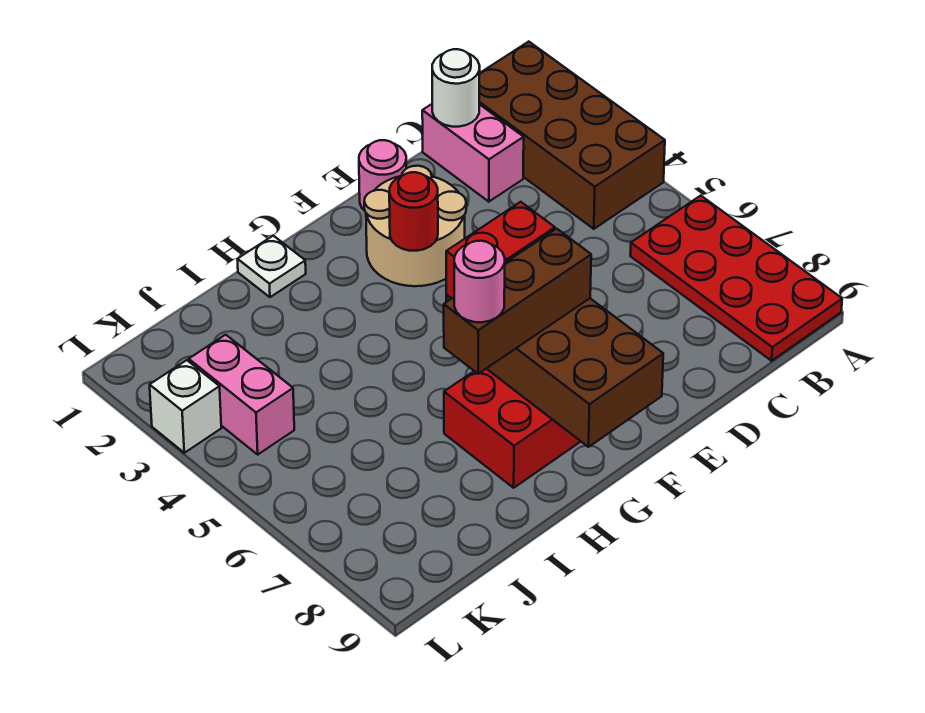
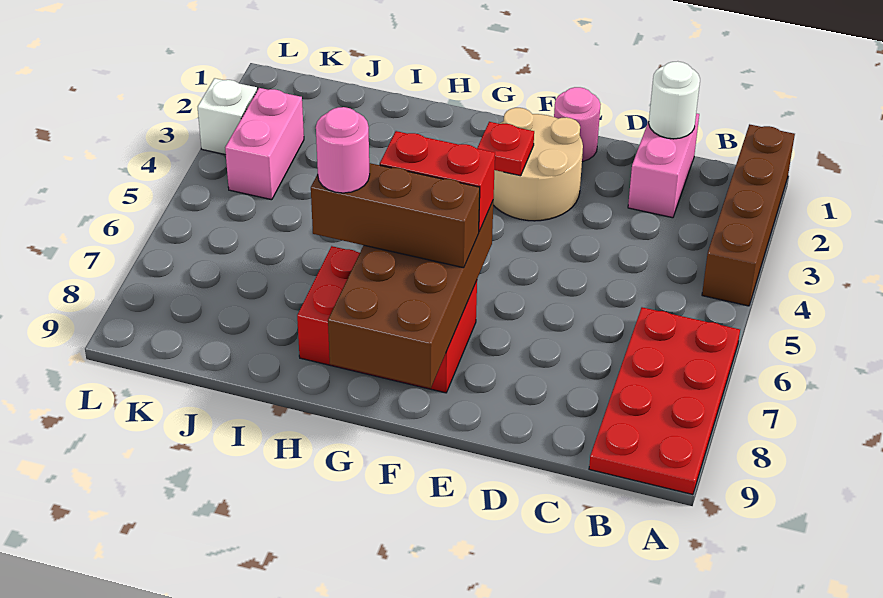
brown brick A1:B4 level 1 -> brown brick A1:A4 level 1
red round brick F3 level 2 -> red plate F3 level 2
white plate H1 level 1 -> none

